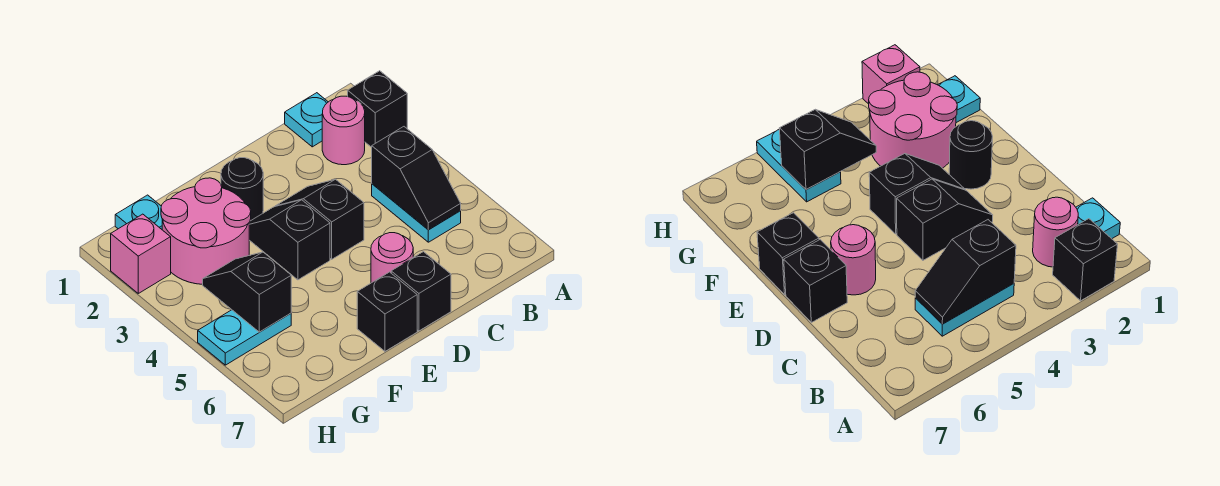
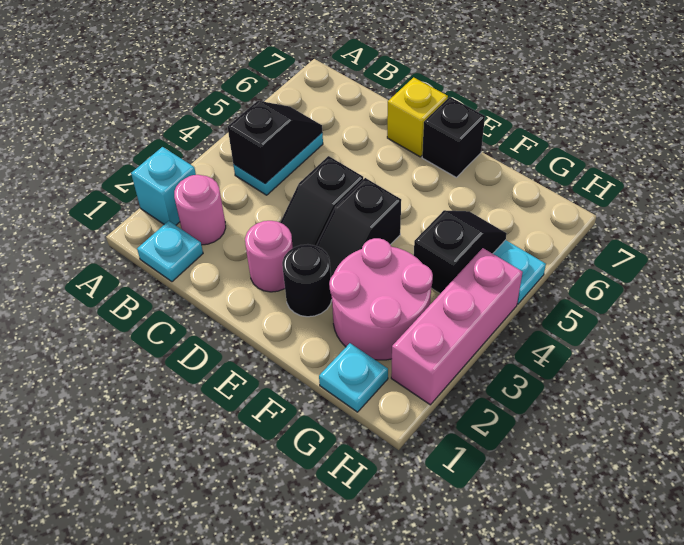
black brick A2 level 1 -> cyan brick A2 level 1
pink round brick D6 level 1 -> pink round brick D2 level 1
black brick D7 level 1 -> yellow brick D7 level 1
black slope G4:G5 level 2 top 5 -> black slope G4:G5 level 2 top 4
pink brick H2 level 1 -> pink brick H2:H4 level 1

